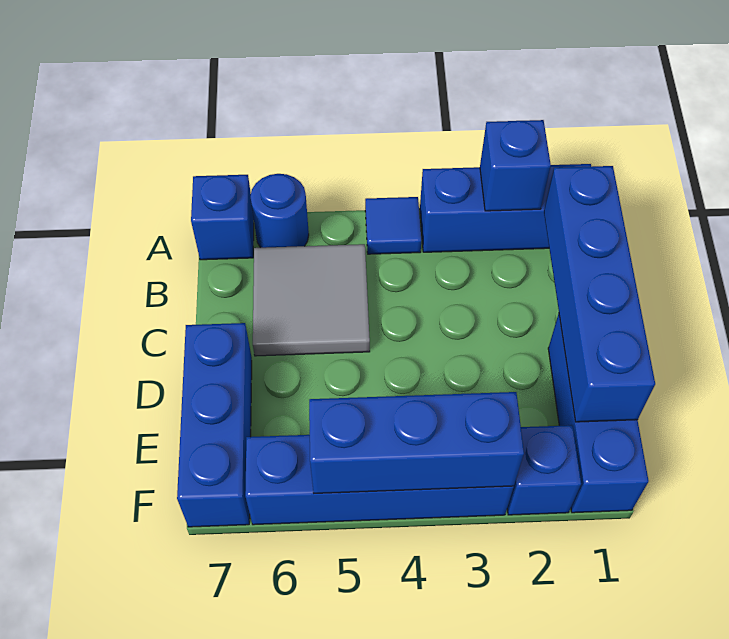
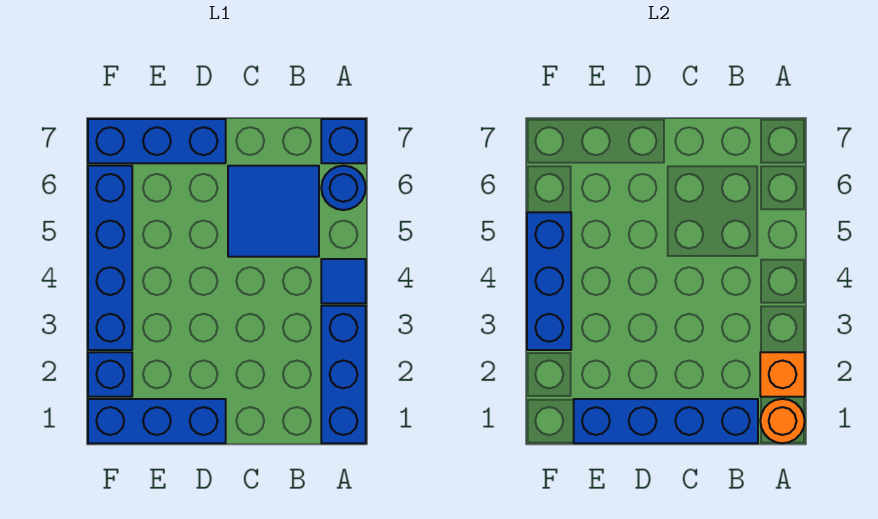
none -> orange round brick A1 level 2
blue brick A2 level 2 -> orange brick A2 level 2
grey tile B5:C6 level 1 -> blue tile B5:C6 level 1

